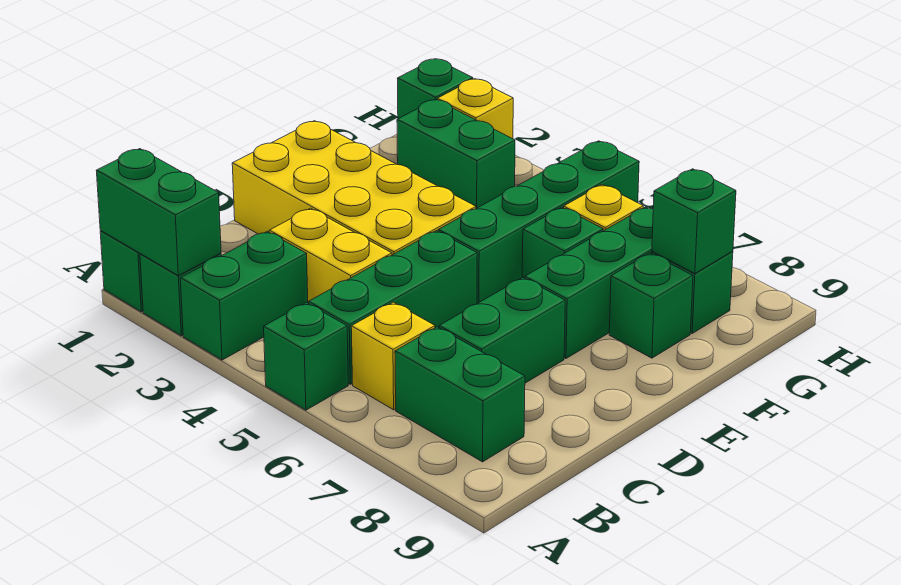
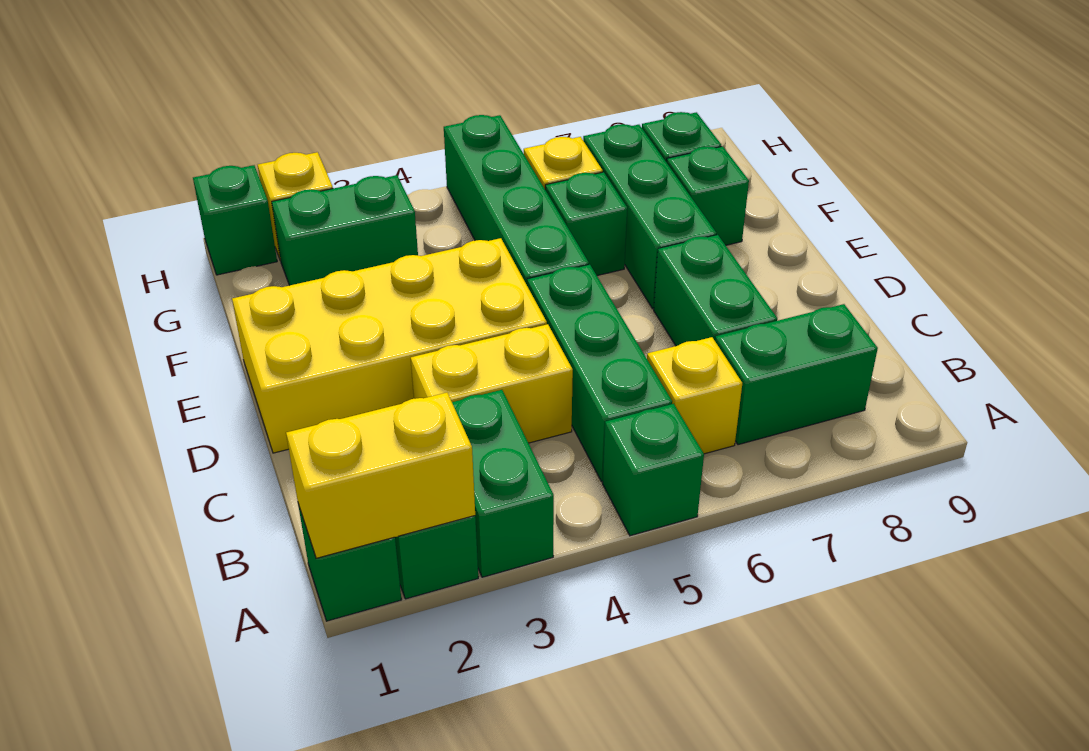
green brick A1:A2 level 2 -> yellow brick A1:A2 level 2
green brick G8 level 2 -> none

